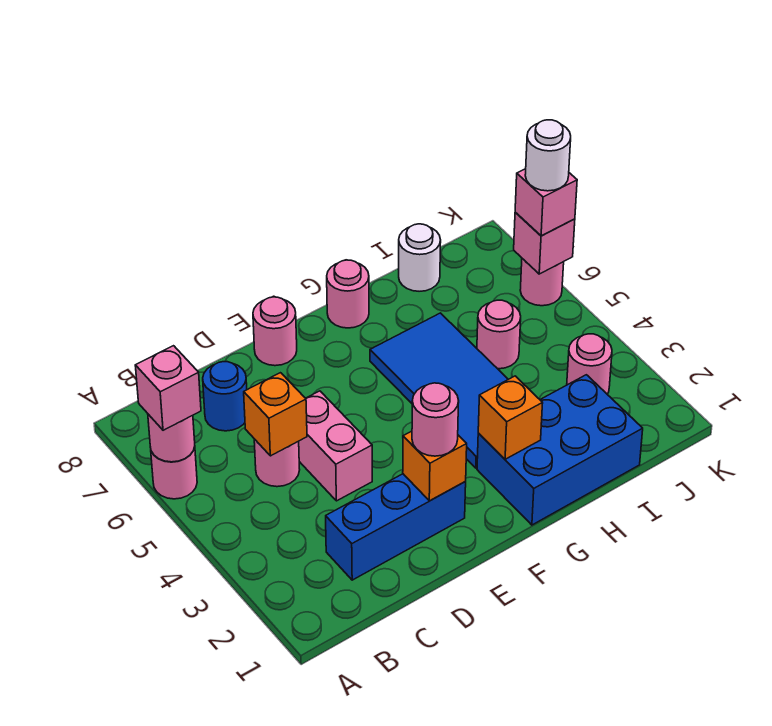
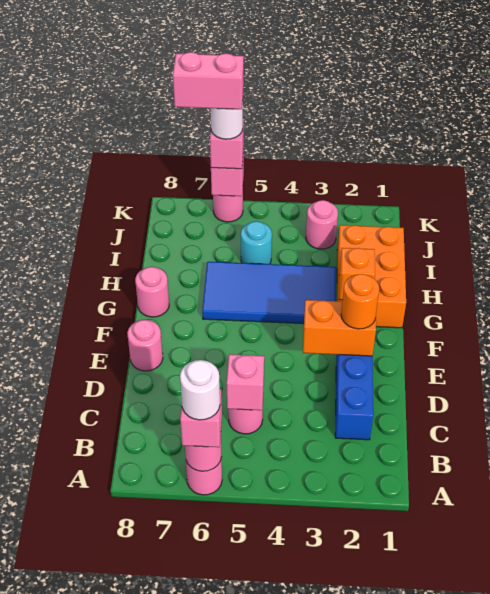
orange brick C5 level 2 -> pink brick C5 level 2
blue round brick C7 level 1 -> none
pink brick D4:D5 level 1 -> pink brick K6:K7 level 5
orange brick E2 level 2 -> orange brick E2:E3 level 2
pink round brick E2 level 3 -> orange round brick E2 level 3
blue brick G1:I2 level 1 -> orange brick G1:I2 level 1
pink round brick I5 level 1 -> cyan round brick I5 level 1
white round brick I8 level 1 -> white round brick A6 level 4

